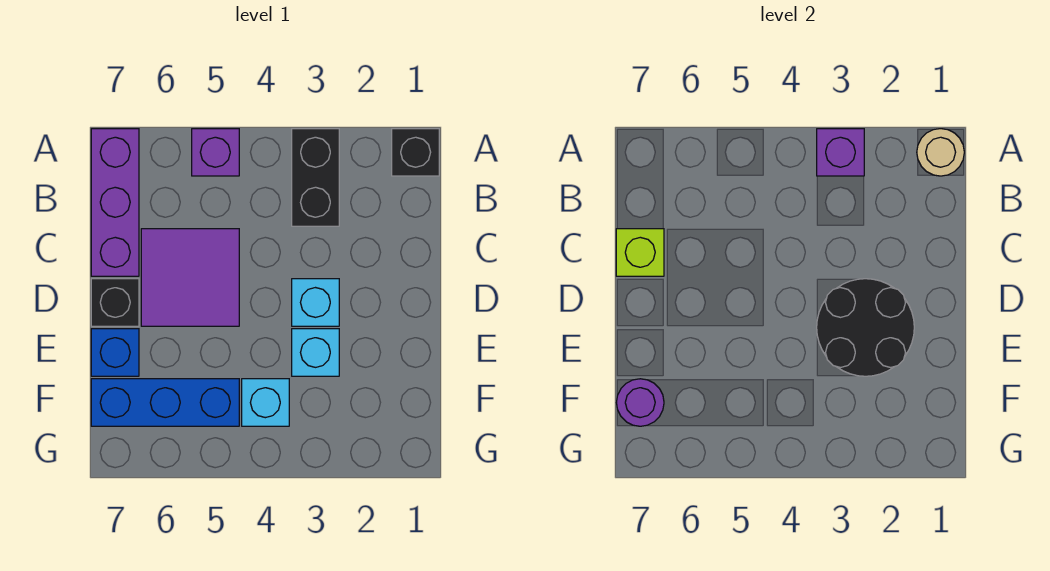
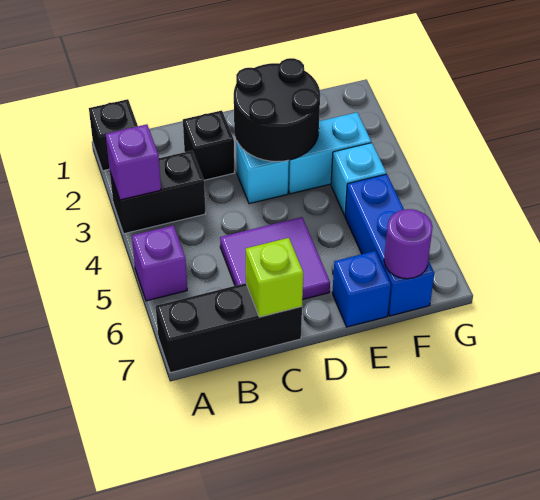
tan round brick A1 level 2 -> none
purple brick A7:C7 level 1 -> black brick A7:C7 level 1
black brick D7 level 1 -> black brick C2 level 1
cyan brick E3 level 1 -> cyan brick E3:F3 level 1

